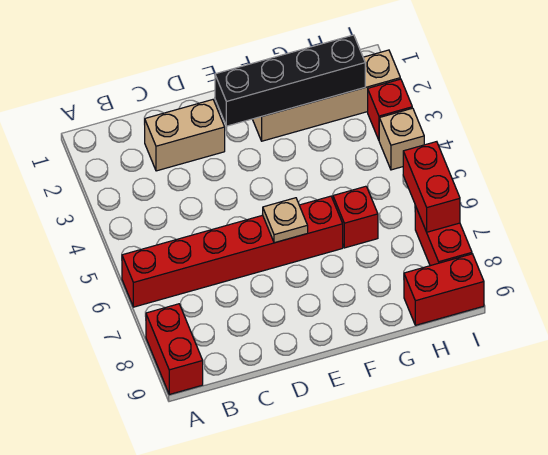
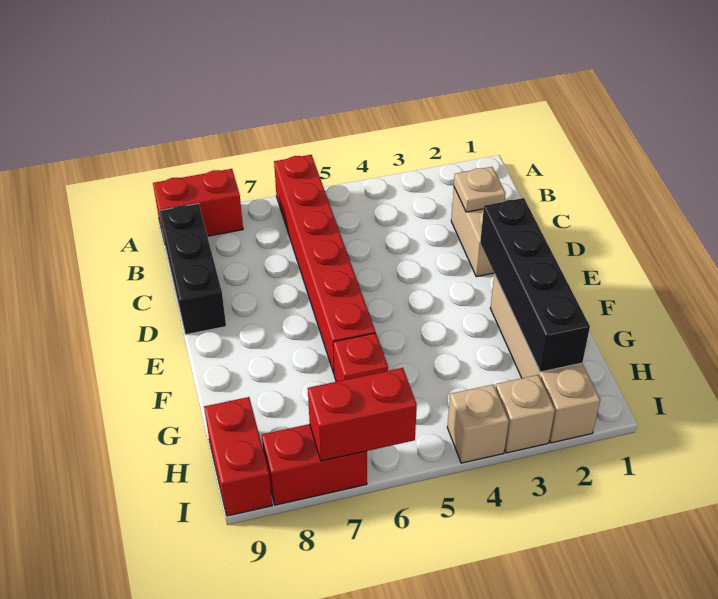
none -> black brick B9:D9 level 1
tan plate E6 level 2 -> tan plate C2 level 2
red brick I3 level 1 -> tan brick I3 level 1

